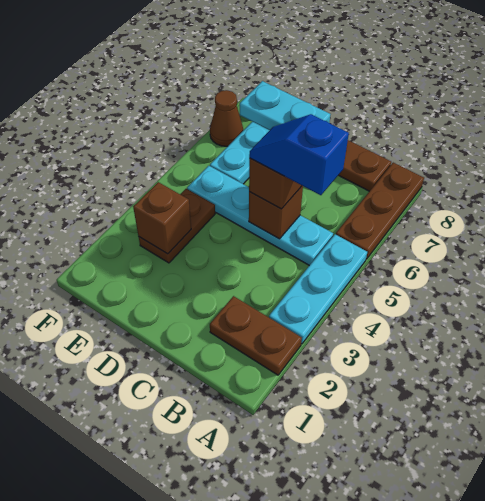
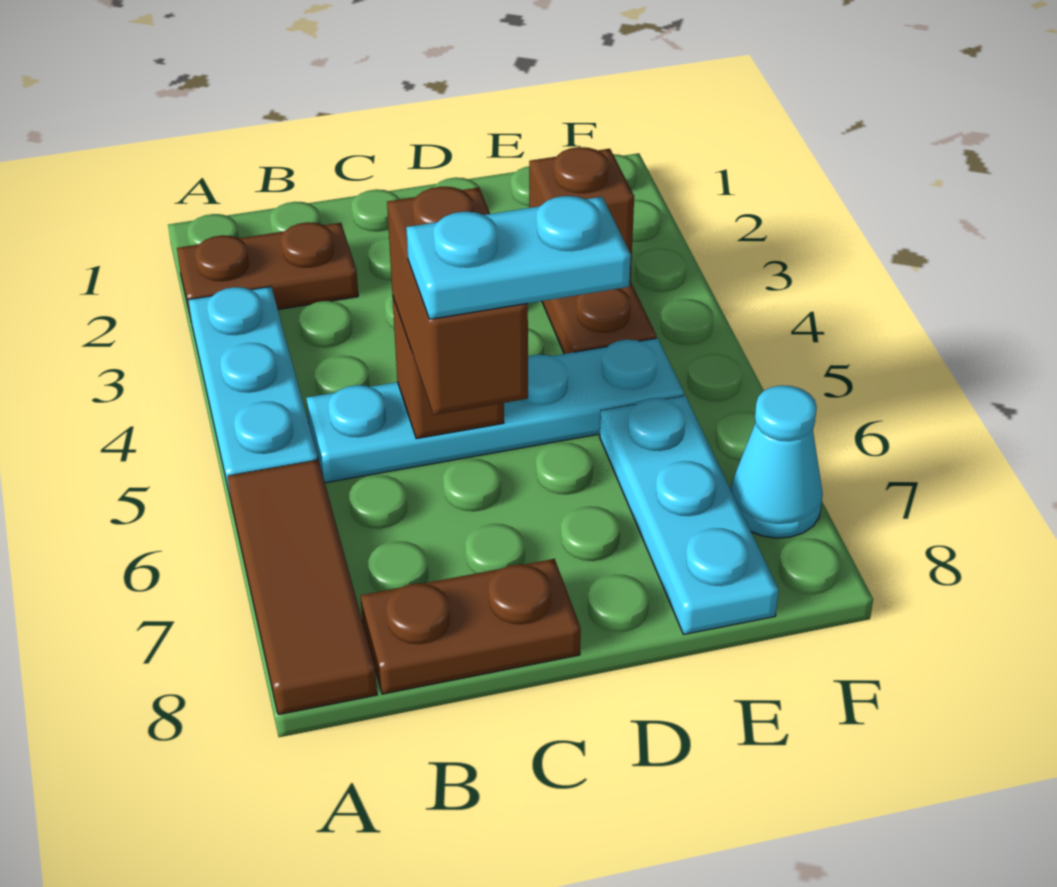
brown plate A6:A8 level 1 -> brown tile A6:A8 level 1
blue slope B5:C5 level 4 top B -> none
brown cone F7 level 1 -> cyan cone F7 level 1

